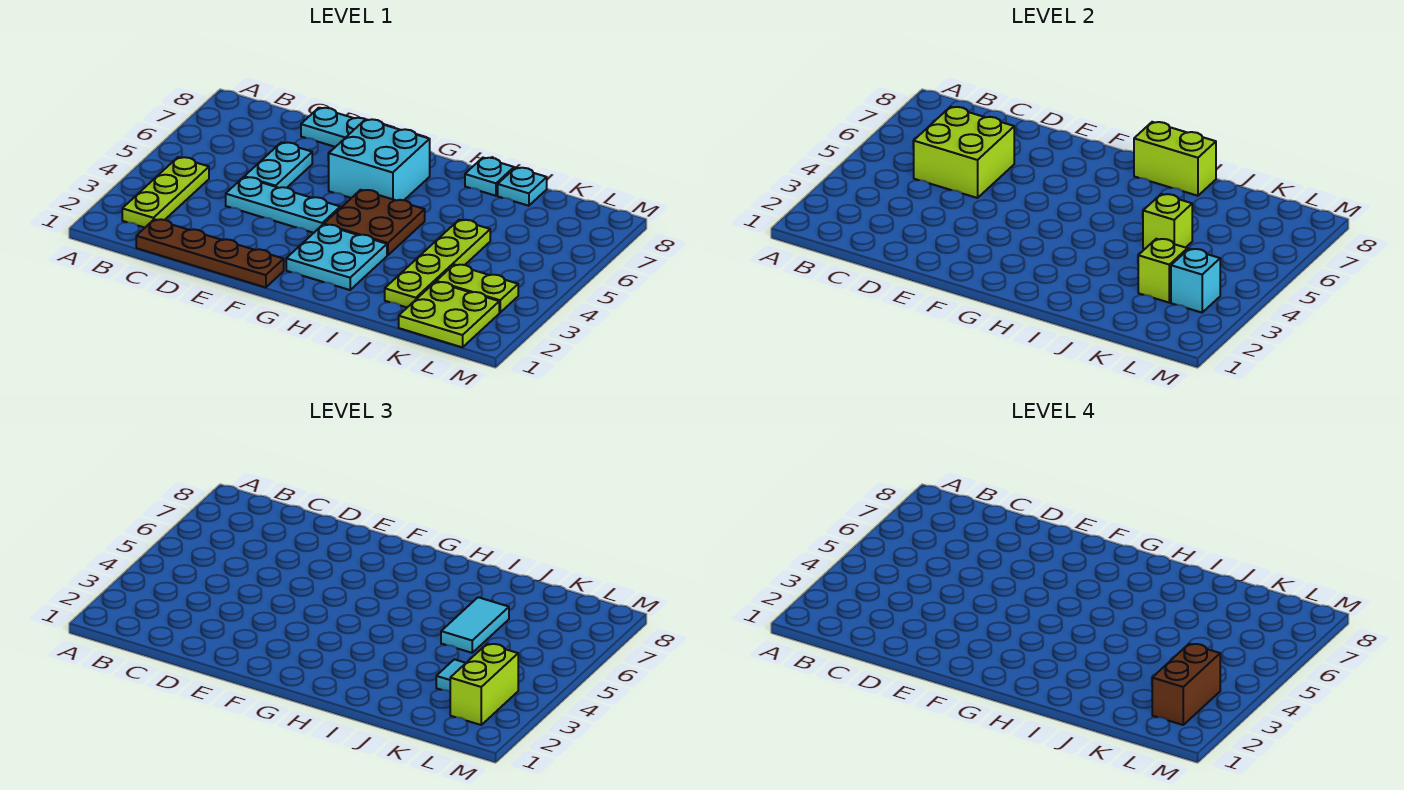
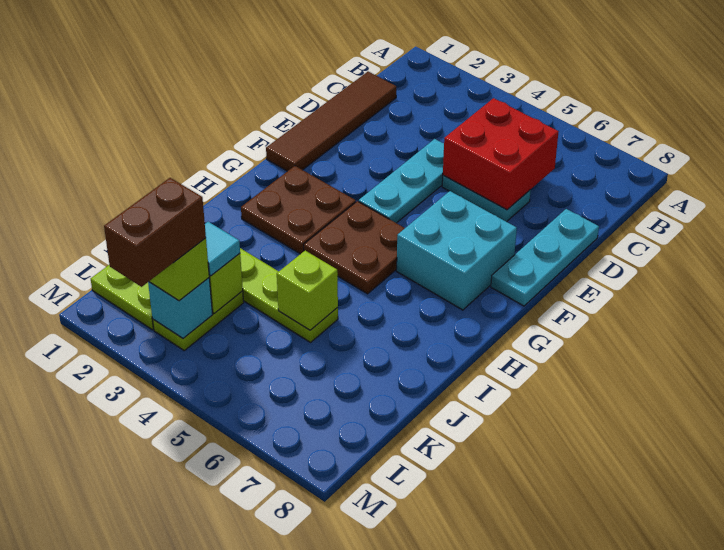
lime plate B2:B4 level 1 -> none
brown plate C1:F1 level 1 -> brown tile C1:F1 level 1
lime brick C5:D6 level 2 -> red brick C5:D6 level 2
cyan plate G2:H3 level 1 -> brown plate G2:H3 level 1
lime brick H8:I8 level 2 -> none
cyan plate I8 level 1 -> none
cyan tile J5:J6 level 3 -> none
cyan plate J8 level 1 -> none
brown brick L2:L3 level 4 -> brown brick L3:M3 level 4

